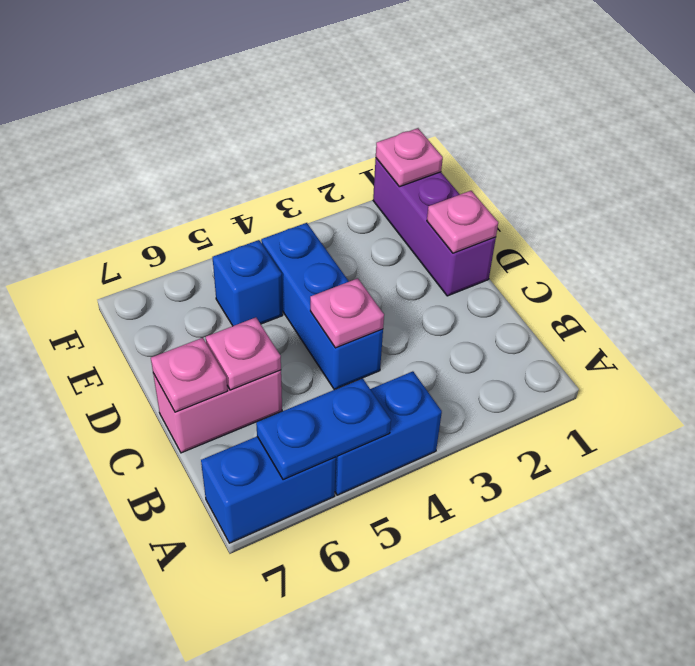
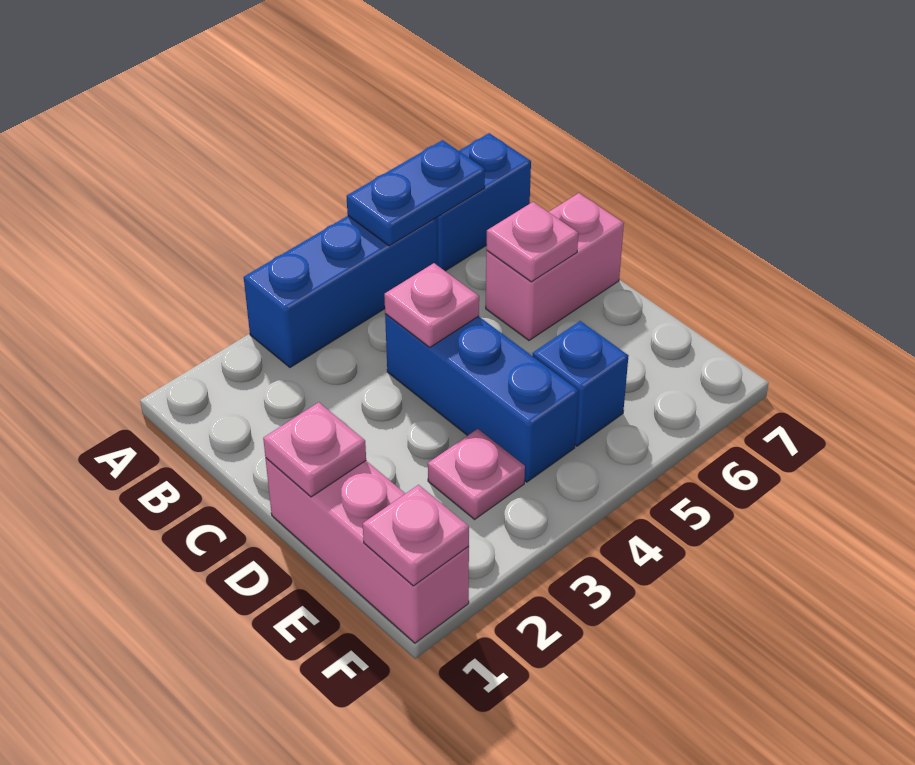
blue brick A4:A5 level 1 -> blue brick A3:A5 level 1
pink plate C7 level 2 -> pink plate E3 level 1
purple brick D1:F1 level 1 -> pink brick D1:F1 level 1

